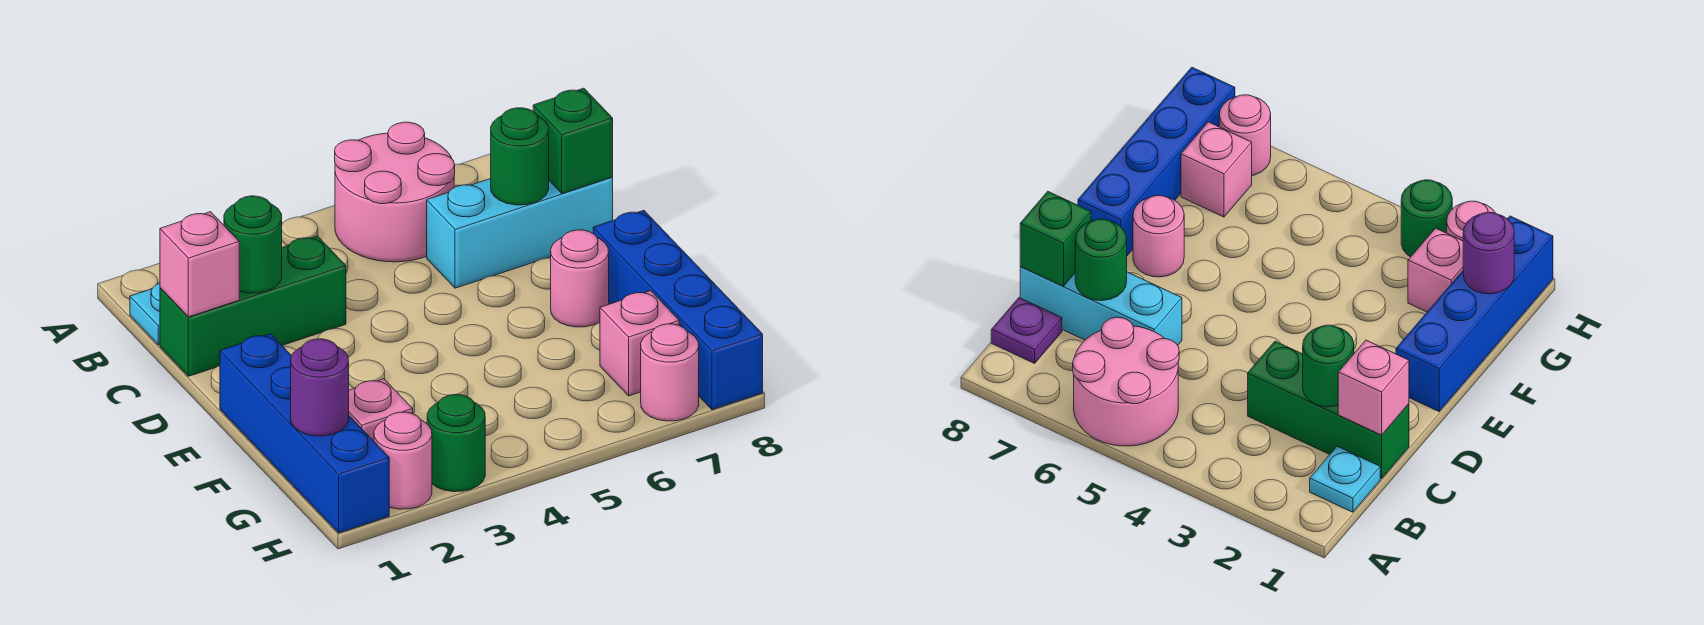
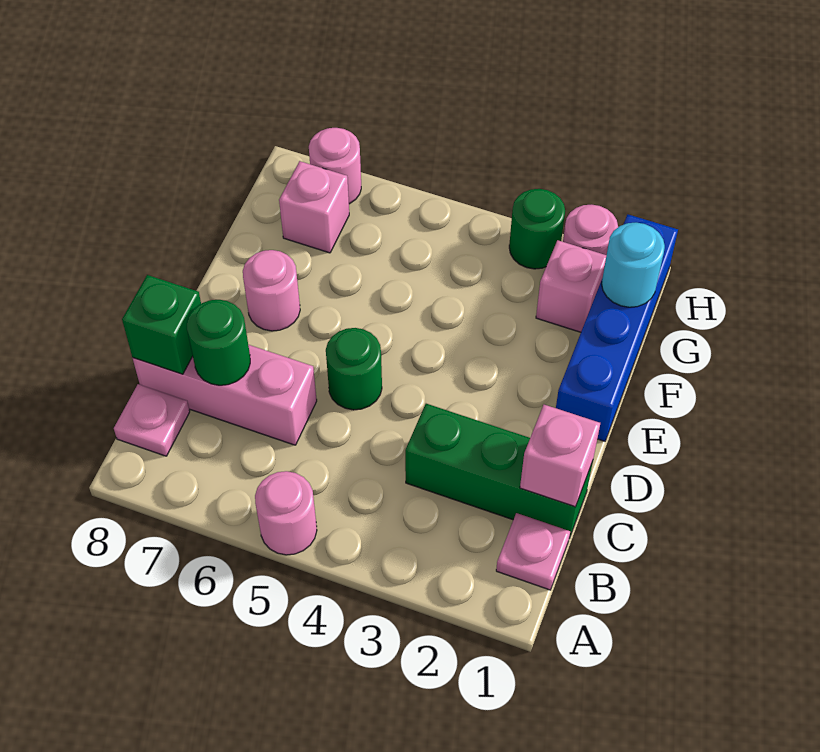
pink round brick A5:B6 level 1 -> pink round brick A5 level 1
cyan plate B1 level 1 -> pink plate B1 level 1
purple plate B8 level 1 -> pink plate B8 level 1
green round brick C2 level 2 -> green round brick D5 level 1
cyan brick C6:C8 level 1 -> pink brick C6:C8 level 1
blue brick E8:H8 level 1 -> none
purple round brick G1 level 2 -> cyan round brick G1 level 2

